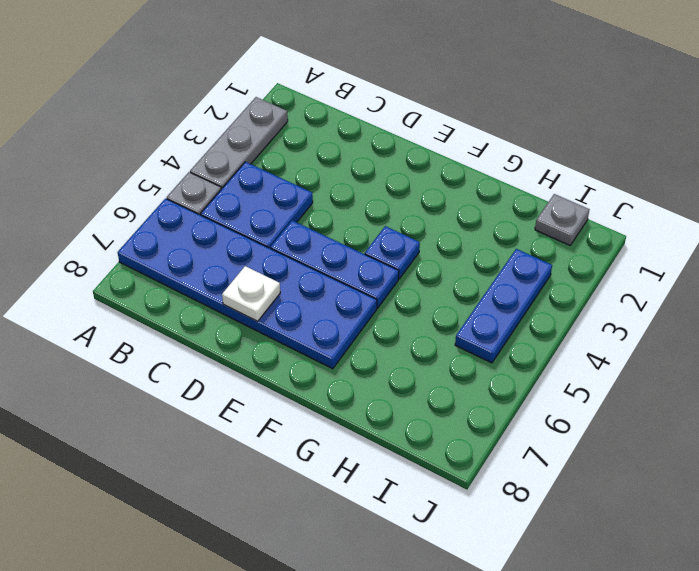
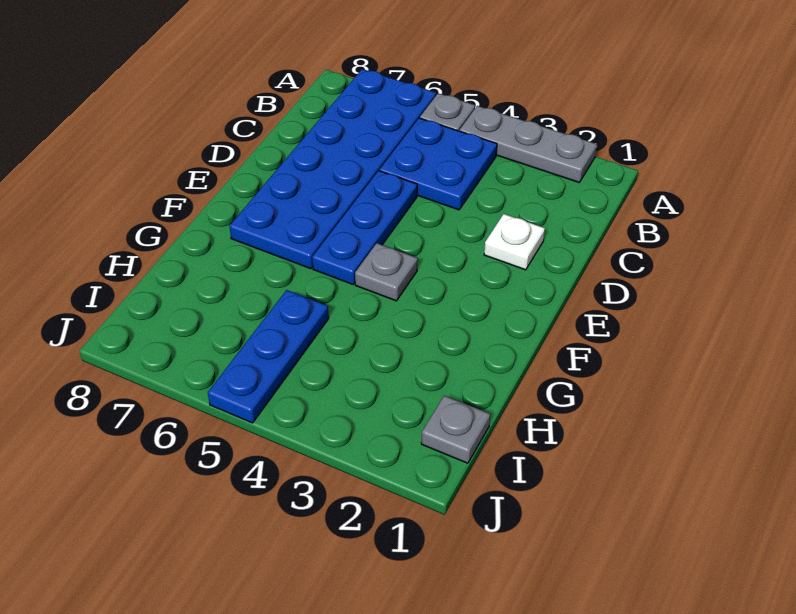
white plate D7 level 2 -> white plate D2 level 1
blue plate F4 level 1 -> grey plate F4 level 1
blue plate I3:I5 level 1 -> blue plate H5:J5 level 1

